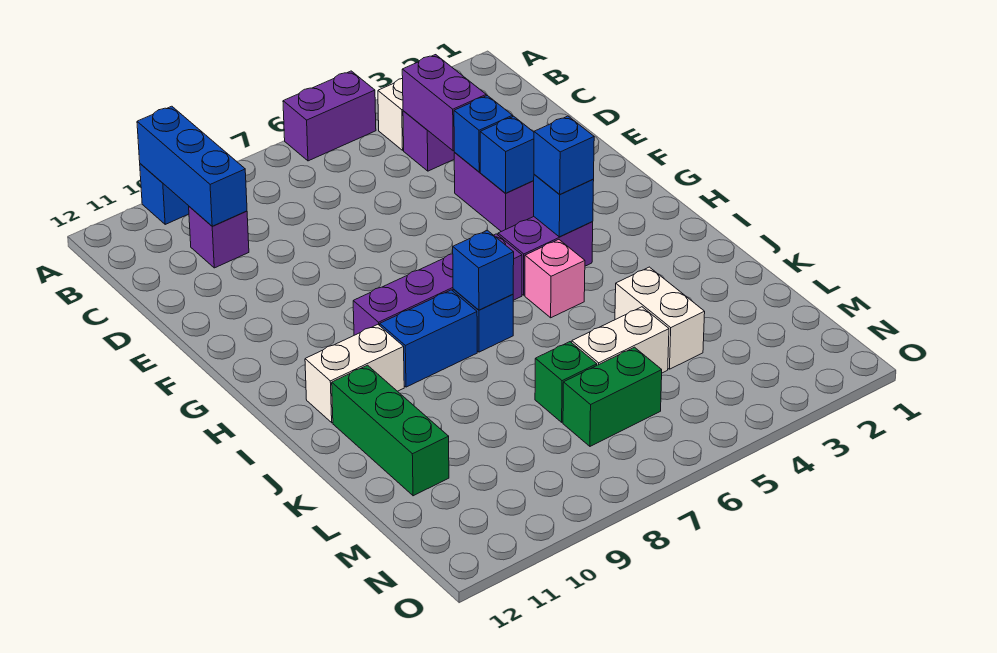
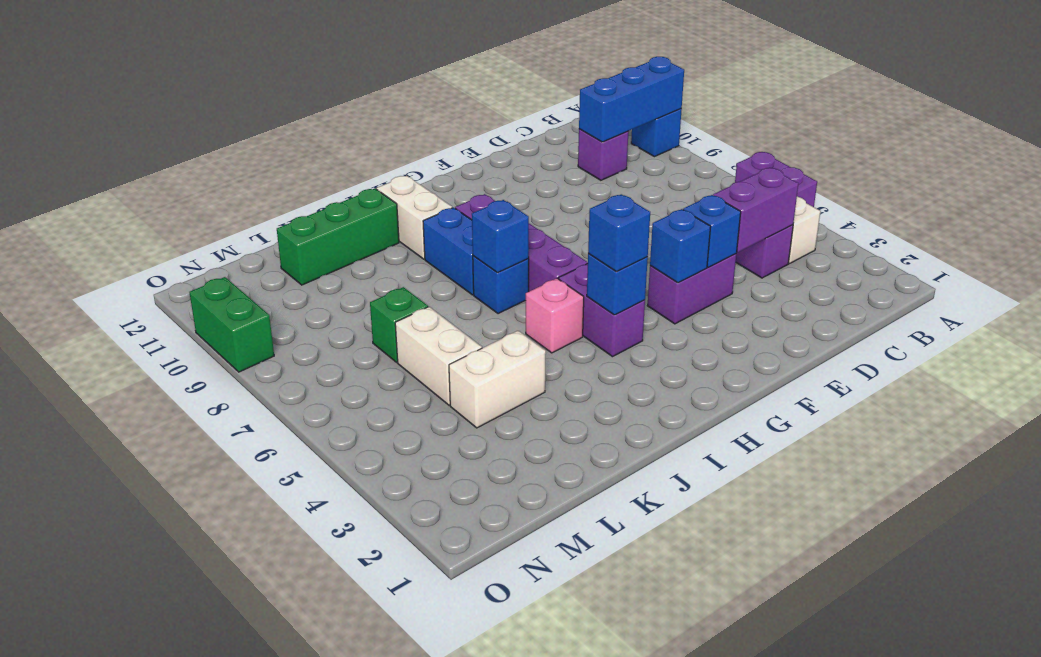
green brick M6:M7 level 1 -> green brick O9:O10 level 1

